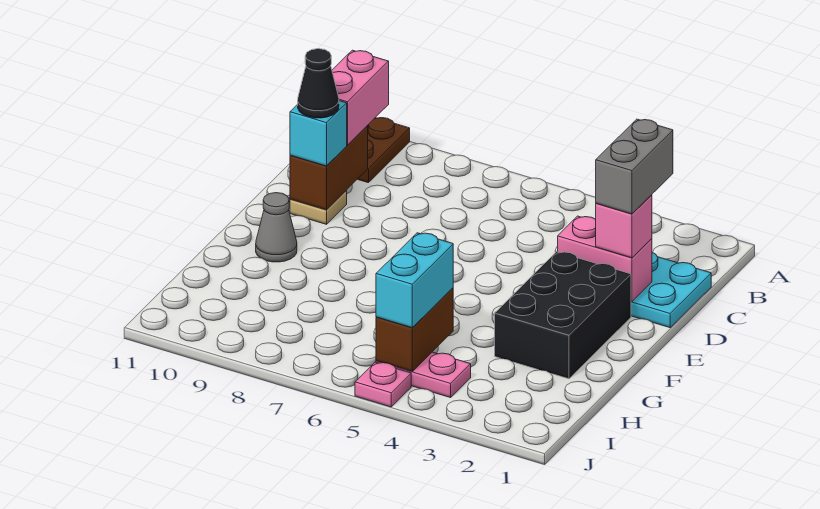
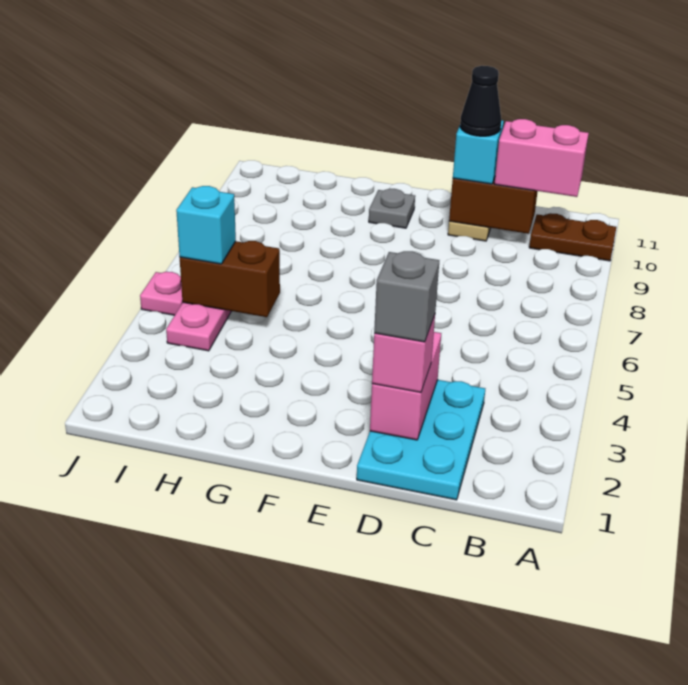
grey brick C2:D2 level 4 -> grey brick D2 level 4
black brick E2:G3 level 1 -> none
grey cone F10 level 1 -> grey plate F10 level 1
cyan brick H5:I5 level 3 -> cyan brick I5 level 3

